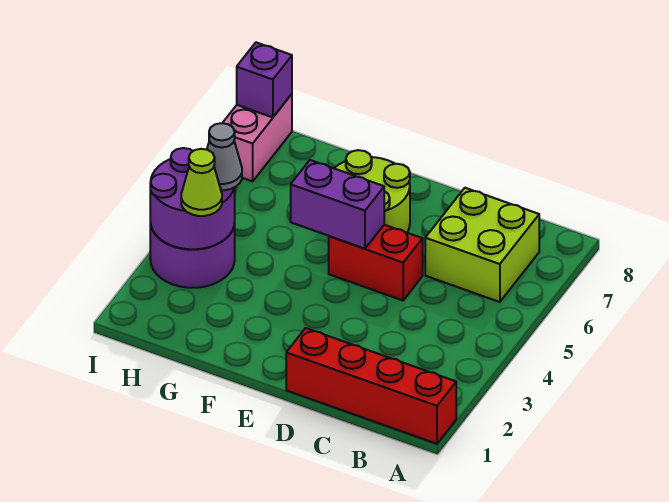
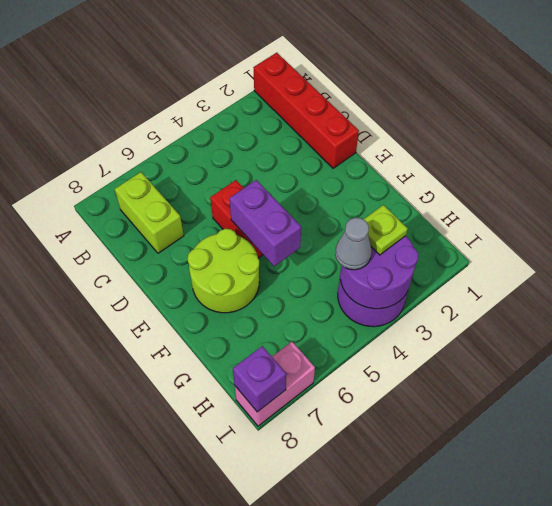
lime brick B6:C7 level 1 -> lime brick B7:C7 level 1
lime cone H3 level 3 -> lime plate H3 level 3

